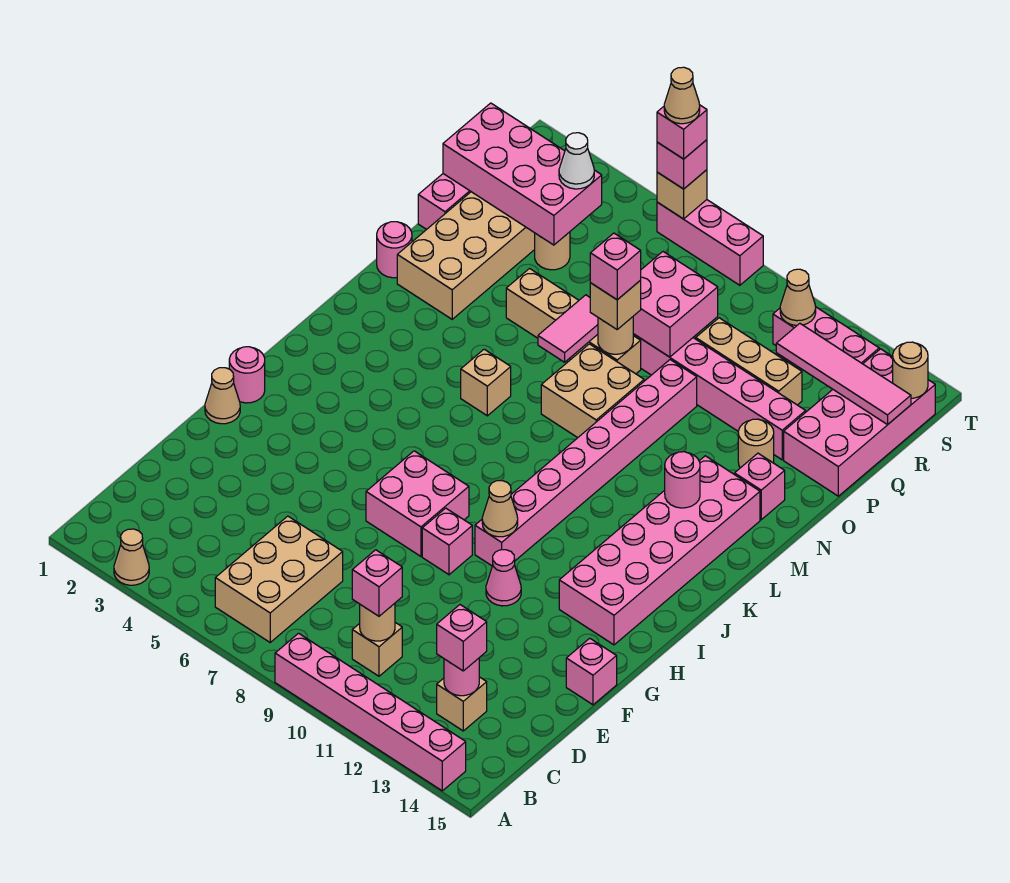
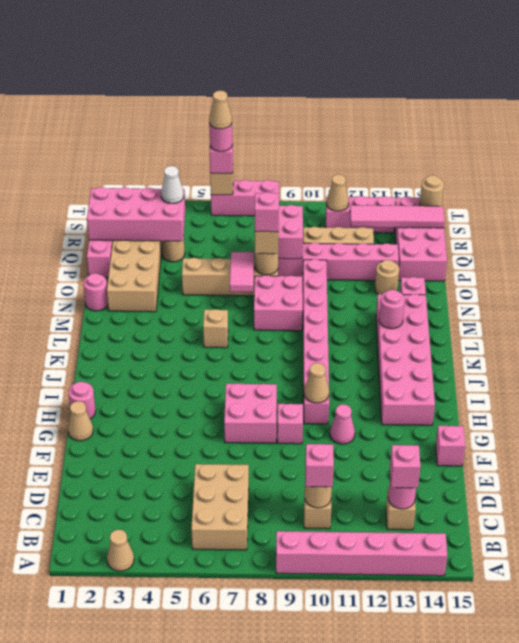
tan brick M8:N9 level 1 -> pink brick M8:N9 level 1
pink brick T6 level 4 -> pink round brick T6 level 4

